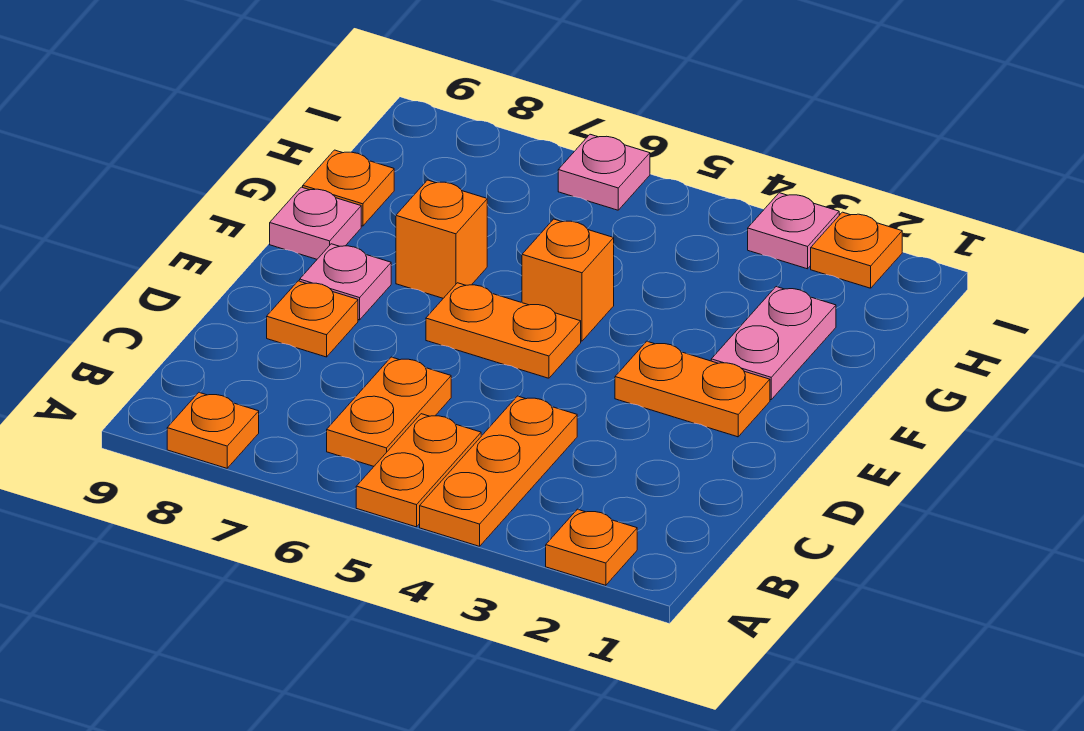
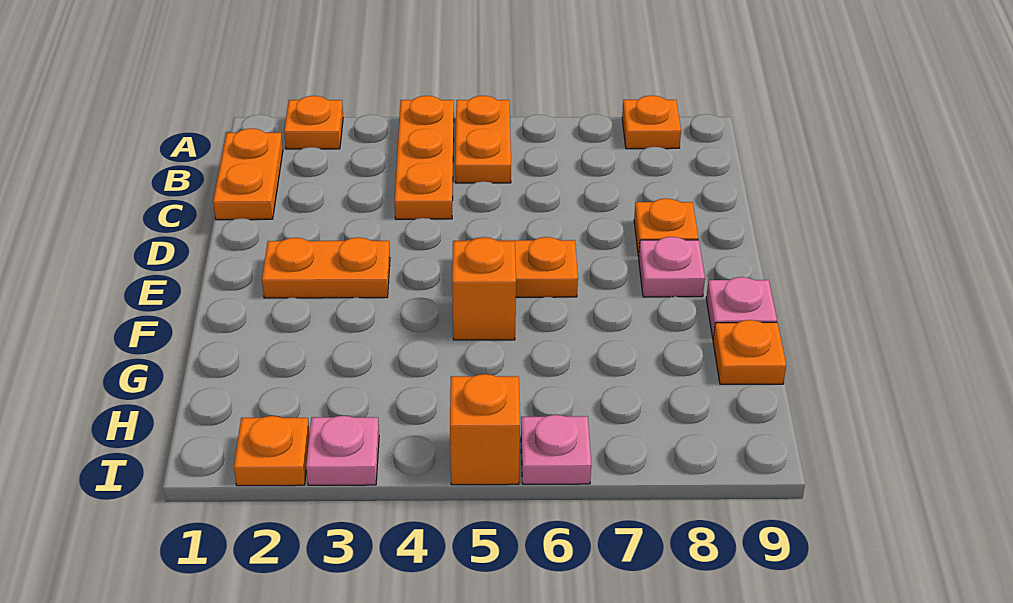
orange plate B6:C6 level 1 -> orange plate B1:C1 level 1
pink plate F2:G2 level 1 -> none
orange brick F7 level 1 -> orange brick I5 level 1

